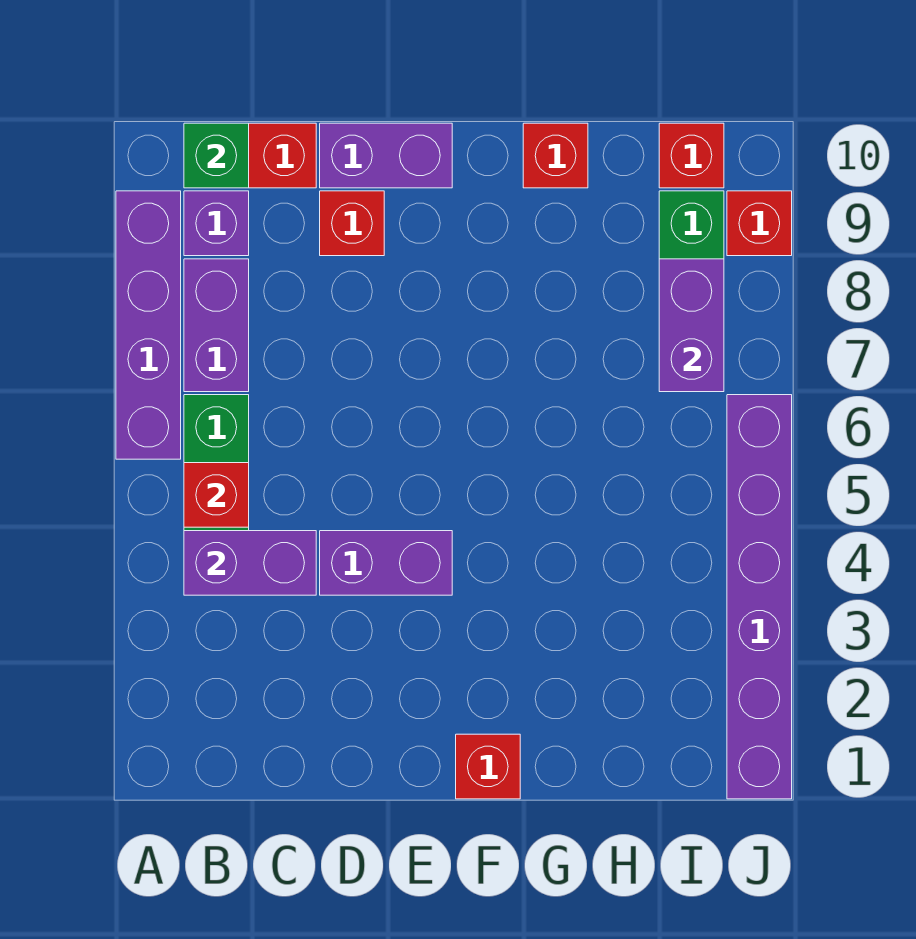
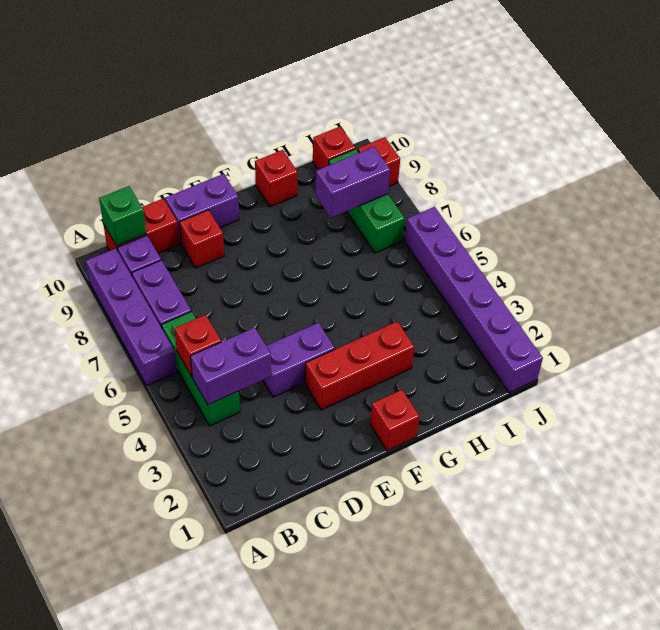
none -> red brick E3:G3 level 1
purple brick I7:I8 level 2 -> purple brick H8:I8 level 2

